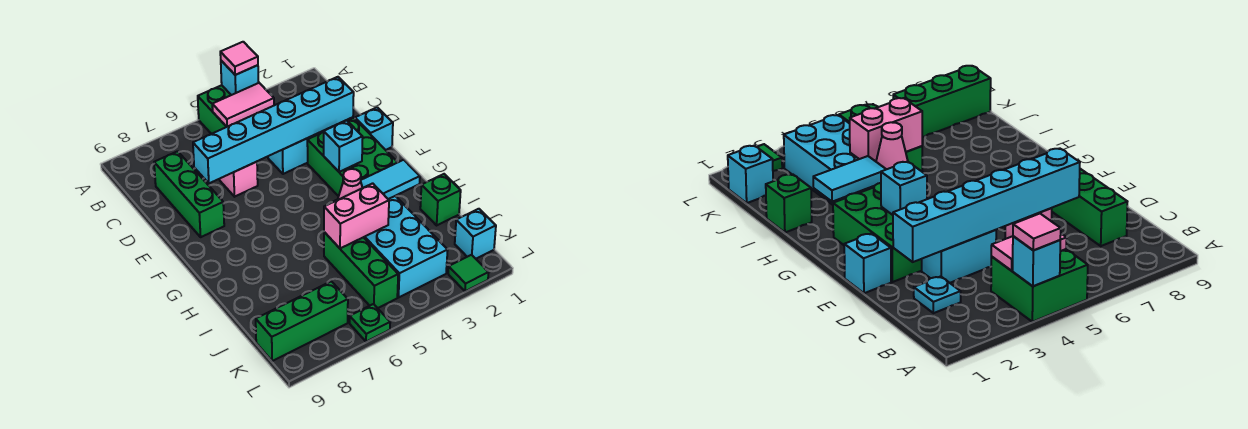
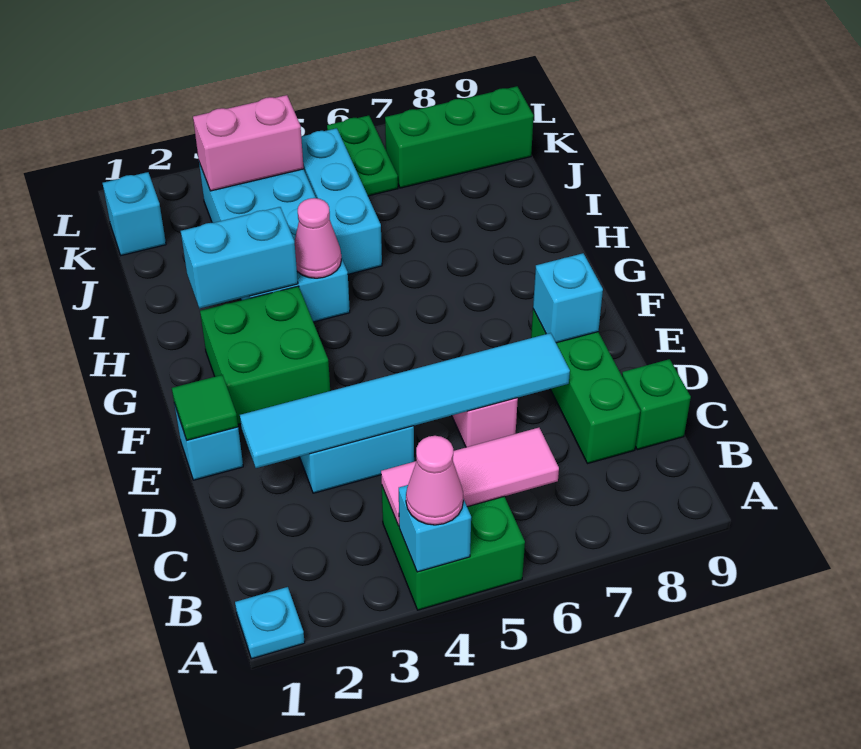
pink tile A4 level 3 -> pink cone A4 level 3
pink tile B4:B5 level 2 -> pink tile B4:B6 level 2
cyan plate C2 level 1 -> cyan plate A1 level 1
cyan brick D2:D7 level 2 -> cyan tile D2:D7 level 2
green brick E2:G3 level 1 -> green brick F2:G3 level 1
cyan brick F3 level 2 -> cyan brick E8 level 2
cyan tile H2:H3 level 2 -> cyan brick H2:H3 level 2
green brick I1 level 1 -> green brick C9 level 1
pink brick I4:I5 level 2 -> pink brick K3:K4 level 2
green brick I5:K5 level 1 -> cyan brick I5:K5 level 1
green tile L2 level 1 -> green tile E1 level 2
green plate L6 level 1 -> green plate K6:L6 level 1

